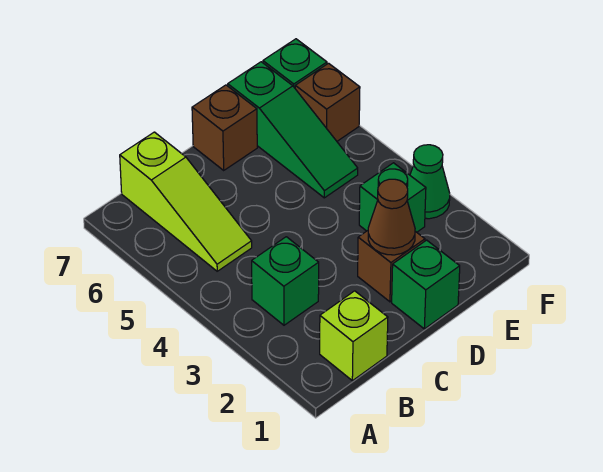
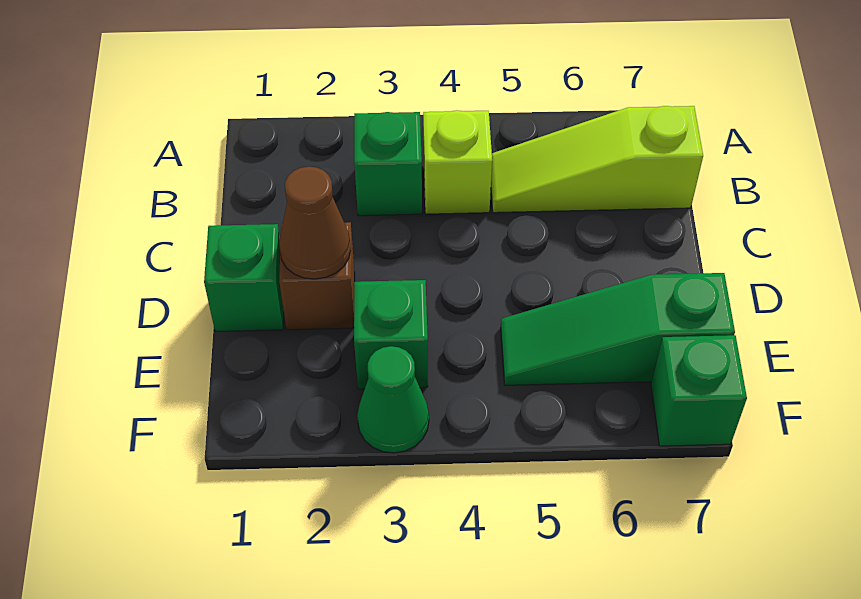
lime brick B1 level 1 -> lime brick B4 level 1
brown brick D7 level 1 -> none
brown brick F6 level 1 -> none

